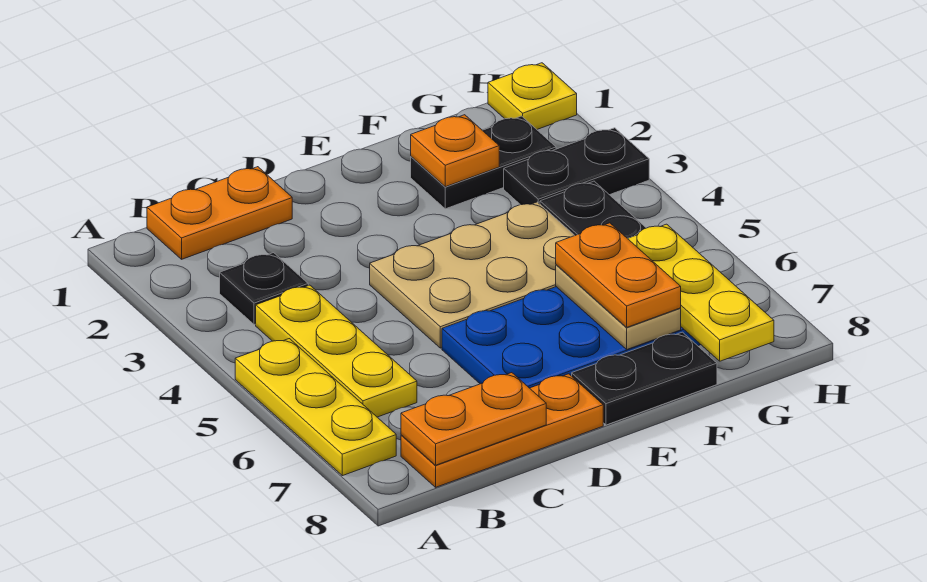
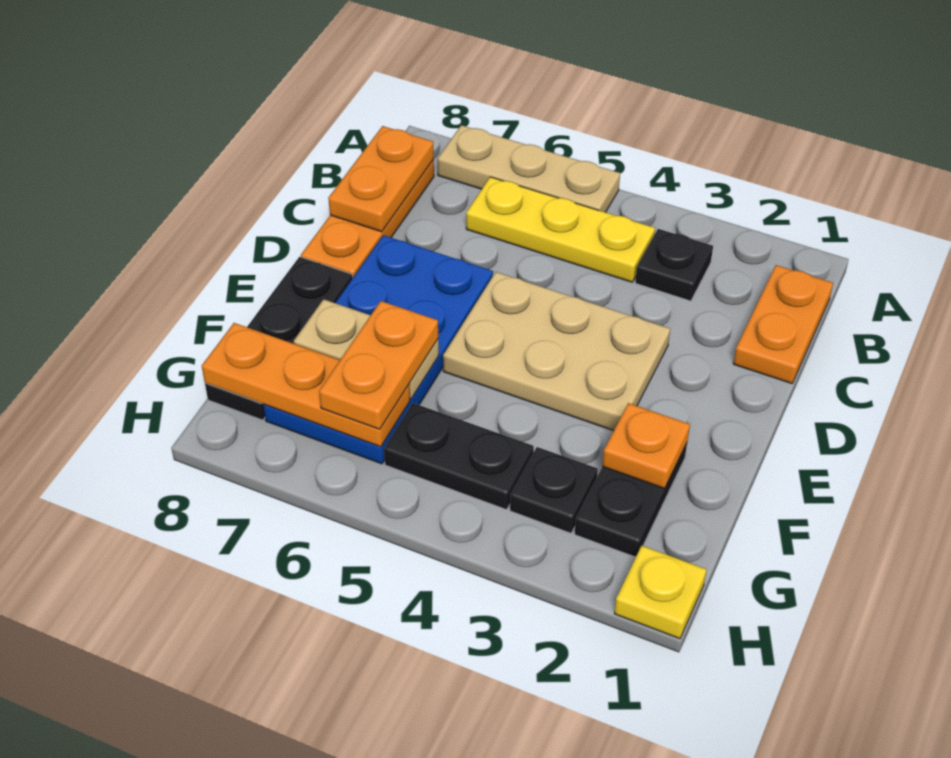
yellow plate A5:A7 level 1 -> tan plate A5:A7 level 1
tan plate D4:F5 level 1 -> tan plate D3:E5 level 1
black plate E8:F8 level 1 -> black plate E8:G8 level 1
orange plate F6:F7 level 3 -> orange plate F6:G6 level 3
black plate G3:H3 level 1 -> black plate G3 level 1
yellow plate G6:G8 level 2 -> orange plate G6:G8 level 2

